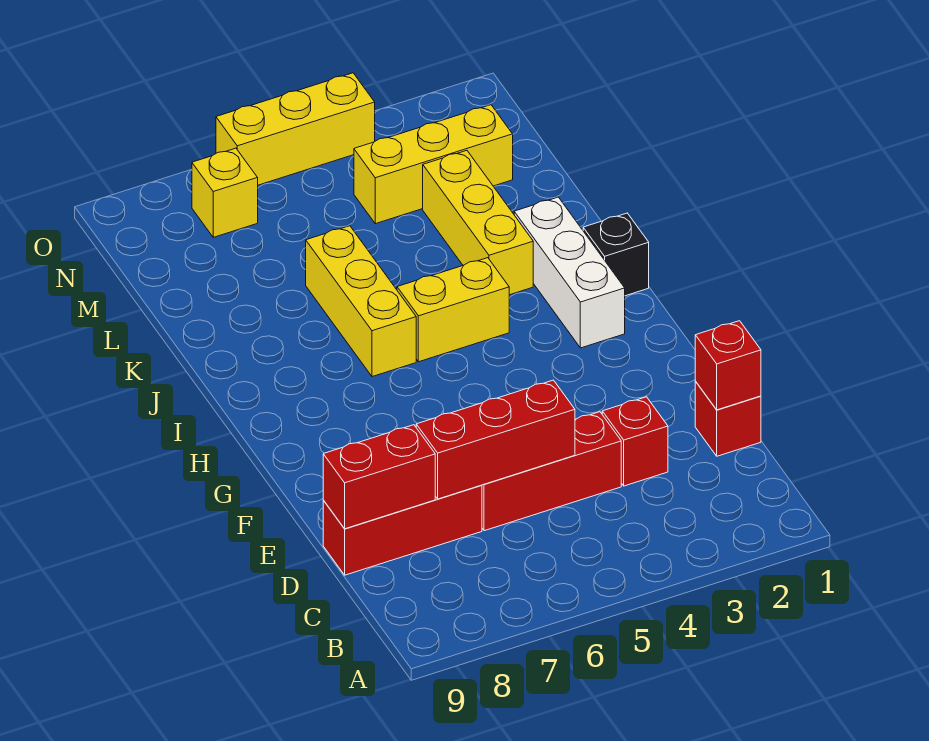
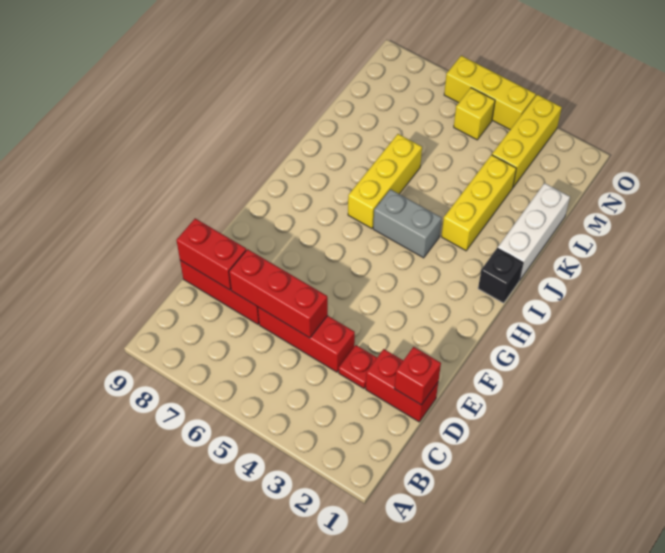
red brick D1 level 1 -> red brick D1:D2 level 1
red brick D3 level 1 -> red plate D3 level 1
white brick H2:J2 level 1 -> white brick J1:L1 level 1
yellow brick I4:I5 level 1 -> grey brick I4:I5 level 1
yellow brick M2:M4 level 1 -> yellow brick M3:O3 level 1
yellow brick N7 level 1 -> yellow brick N5 level 1

